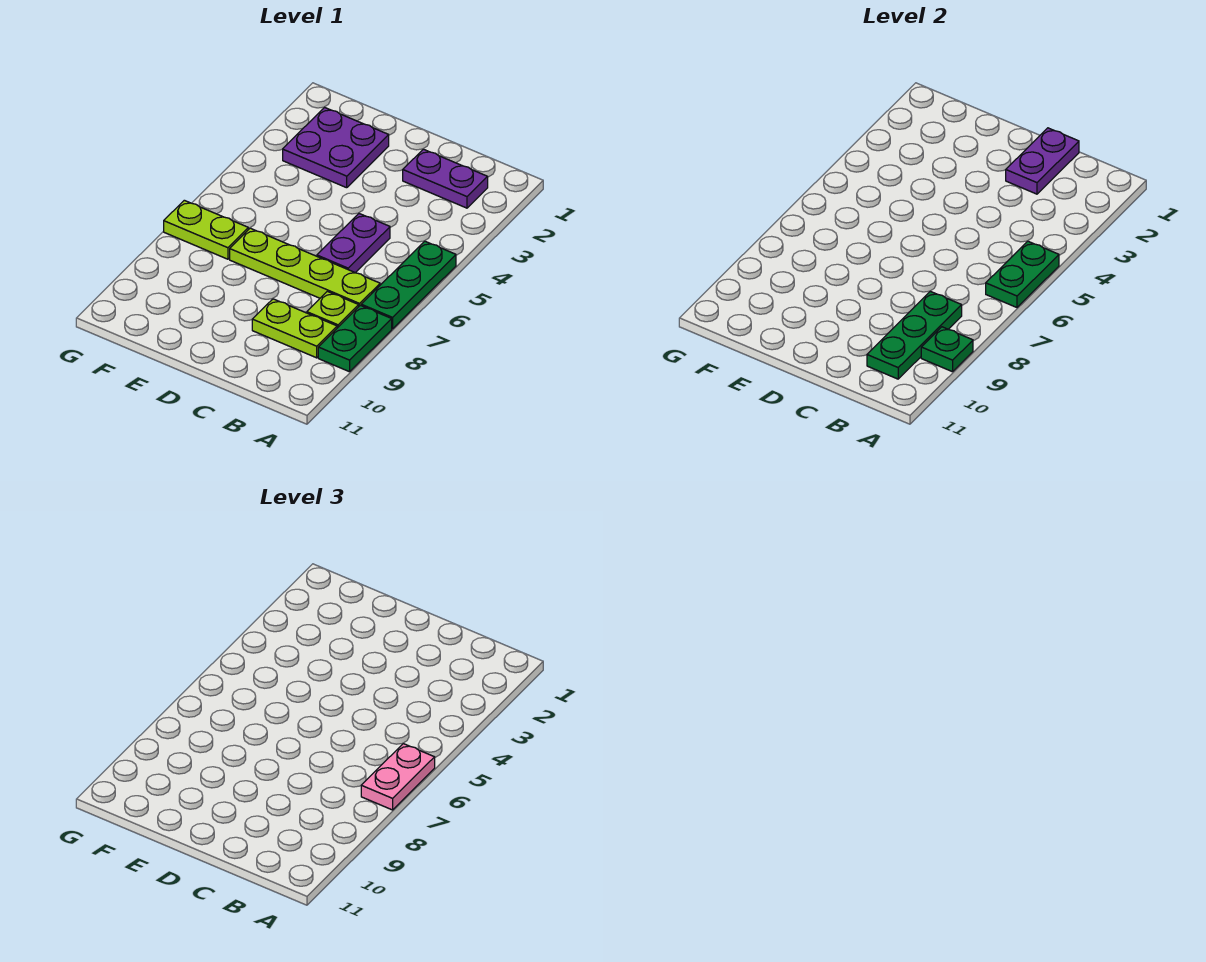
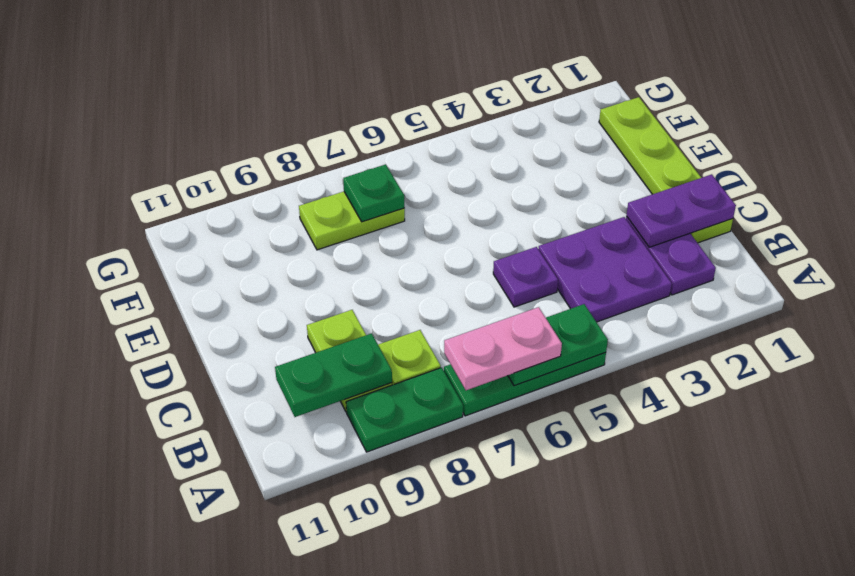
green plate A9 level 2 -> green plate F7 level 2
lime plate B7:E7 level 1 -> lime plate C1:F1 level 1
green plate B8:B10 level 2 -> green plate B9:B10 level 2
purple plate C5:C6 level 1 -> purple plate C5 level 1
purple plate E2:F3 level 1 -> purple plate B3:C4 level 1
lime plate F7:G7 level 1 -> lime plate F7:F8 level 1

